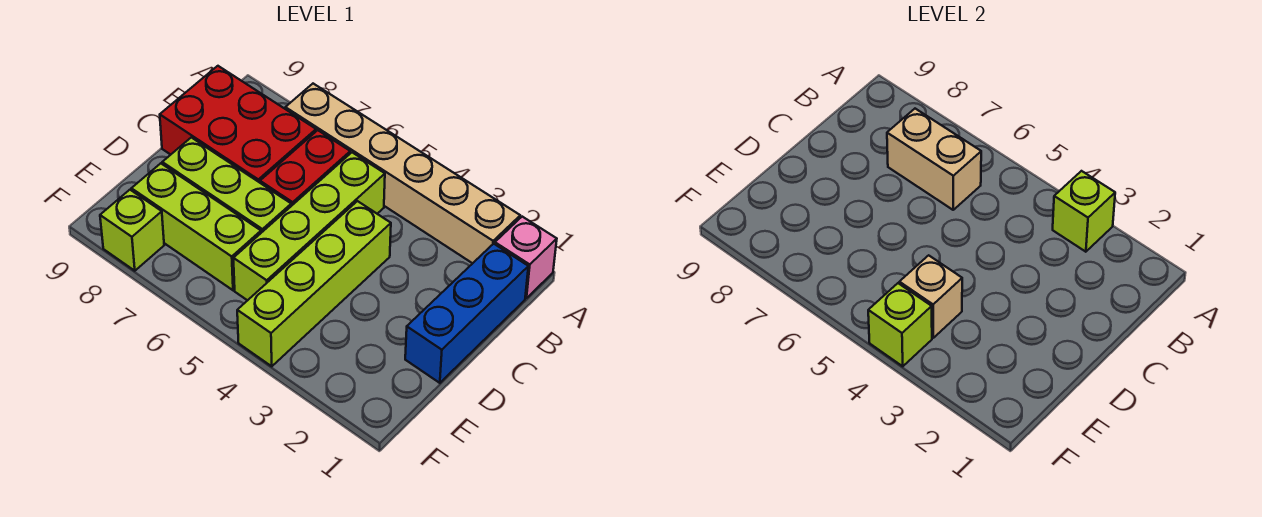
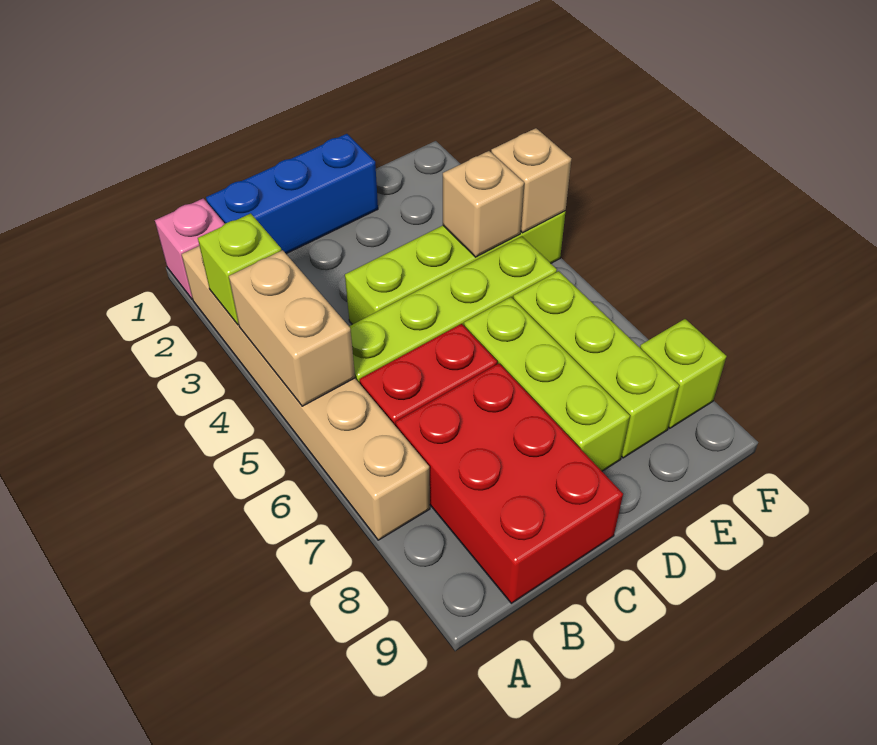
tan brick B6:B7 level 2 -> tan brick A4:A5 level 2
lime brick F4 level 2 -> tan brick F4 level 2

